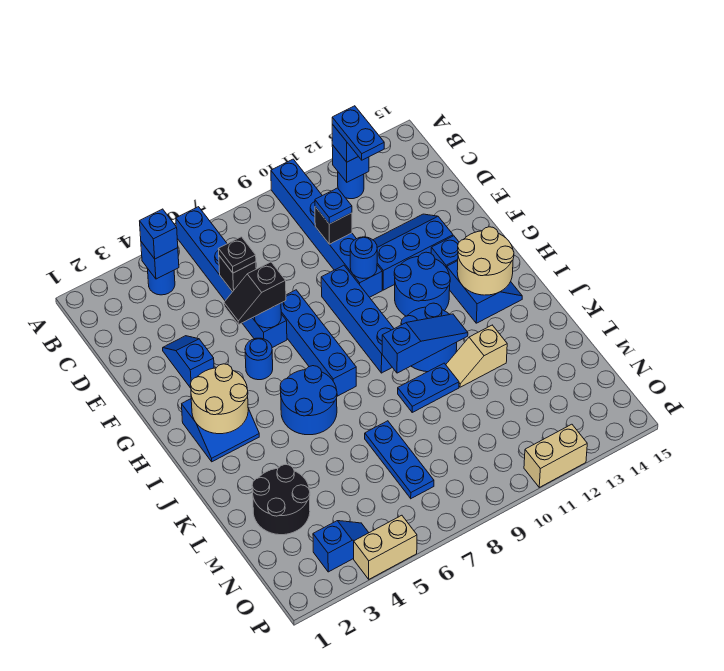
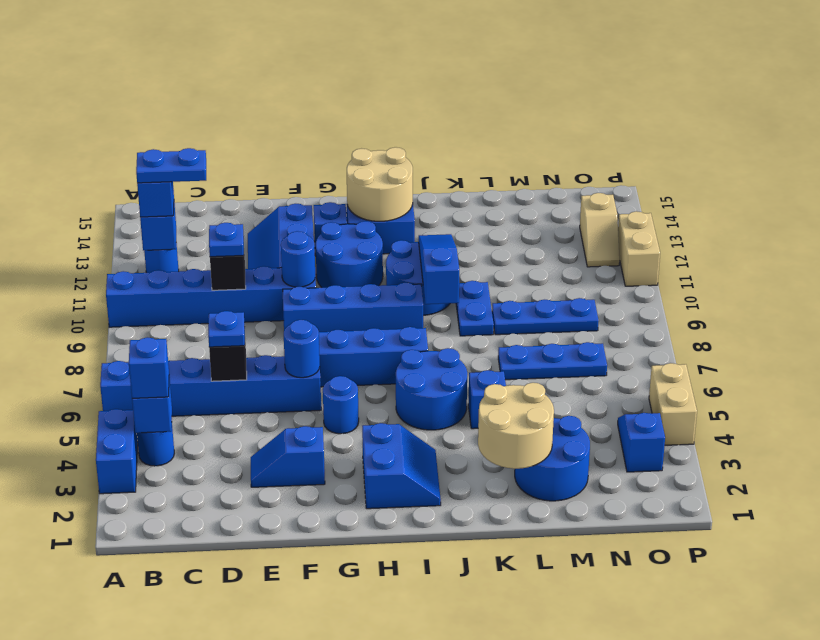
none -> blue brick A3:A4 level 1
black plate D6 level 3 -> blue plate D6 level 3
black slope F5:F6 level 3 top 6 -> none
tan round brick H2:I3 level 2 -> tan round brick K2:L3 level 2
none -> blue brick K5 level 1
tan slope K11:K12 level 1 top 12 -> tan slope O12:O13 level 1 top 13
black round brick L2:M3 level 1 -> blue round brick L2:M3 level 1
none -> blue plate L9:N9 level 1

